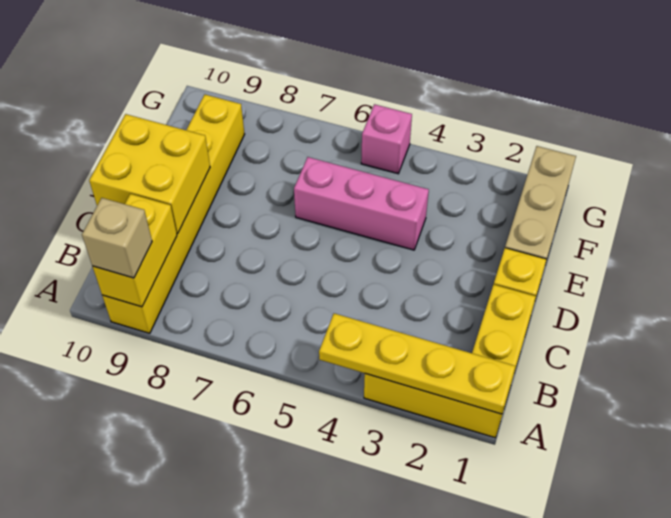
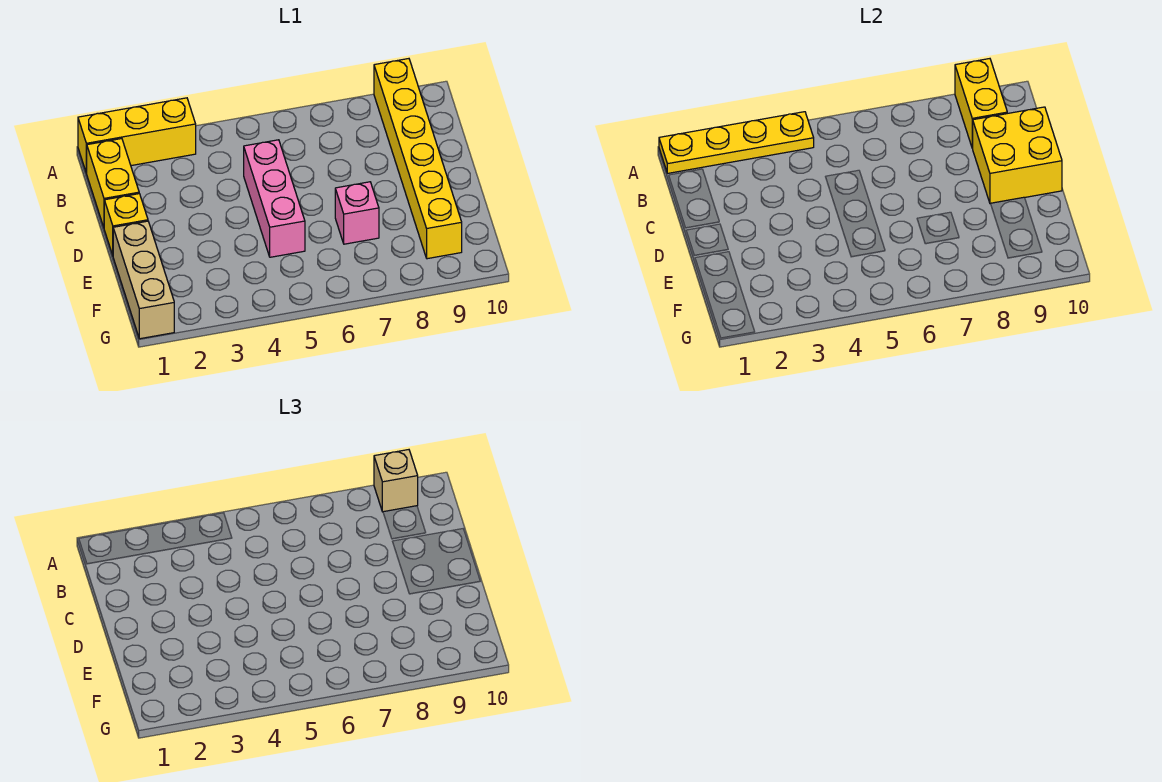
pink brick E4:E6 level 1 -> pink brick C5:E5 level 1
pink brick G5 level 1 -> pink brick E7 level 1

